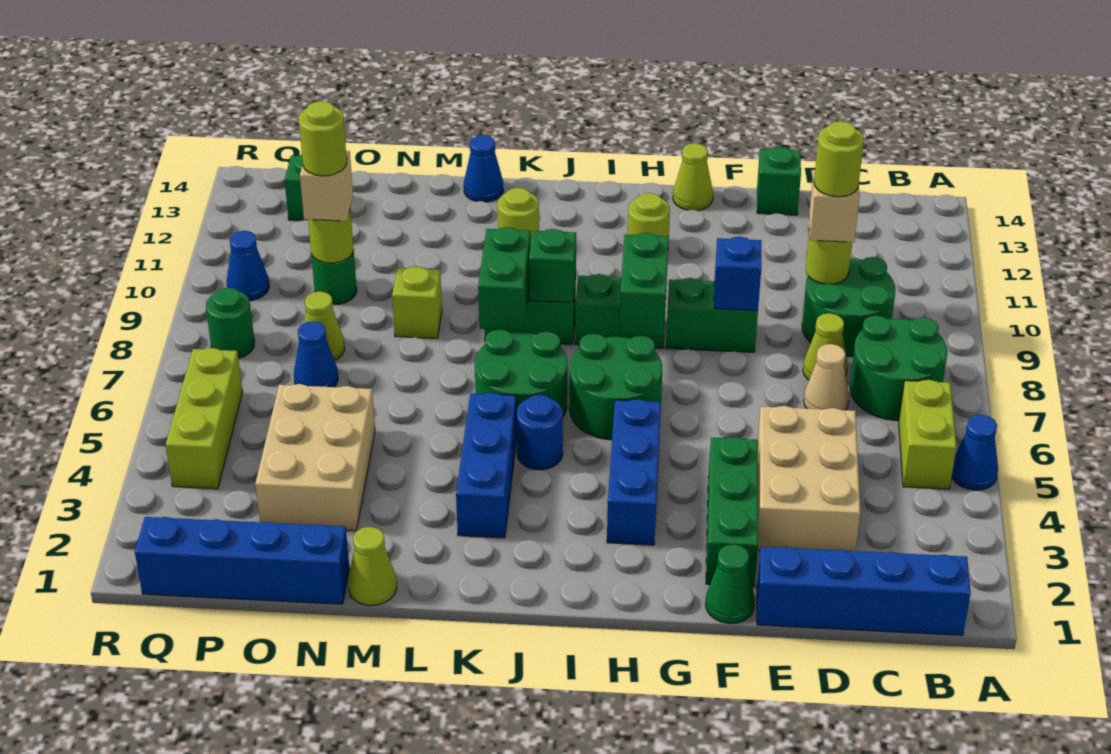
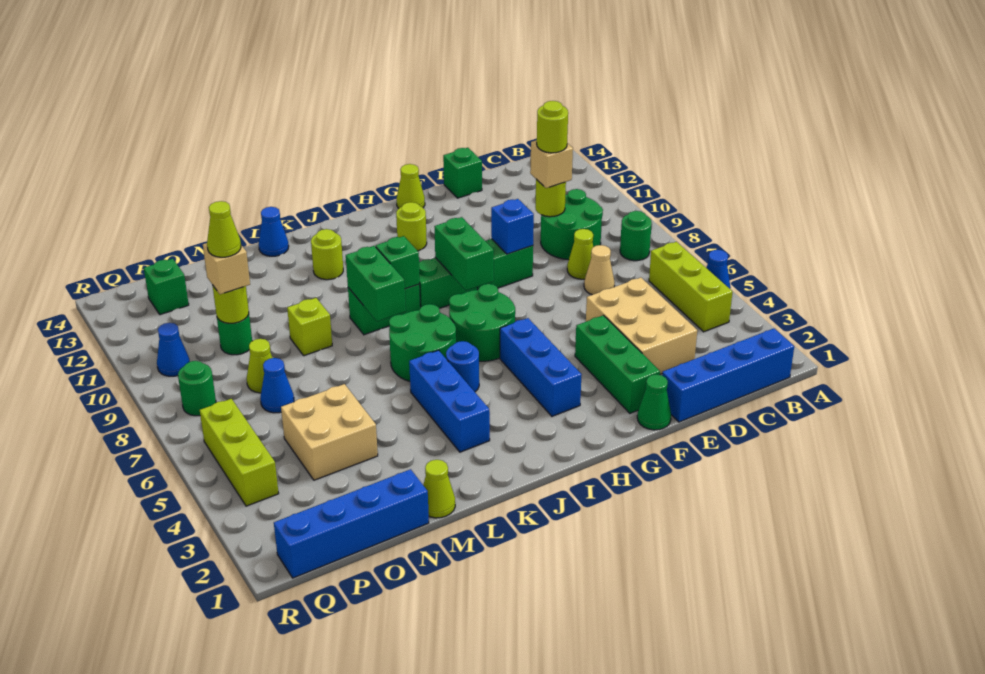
lime brick B5:B6 level 1 -> lime brick B4:B6 level 1
green round brick B7:C8 level 1 -> green round brick B8 level 1
tan brick N3:O5 level 1 -> tan brick N4:O5 level 1
lime round brick O10 level 4 -> lime cone O10 level 4

